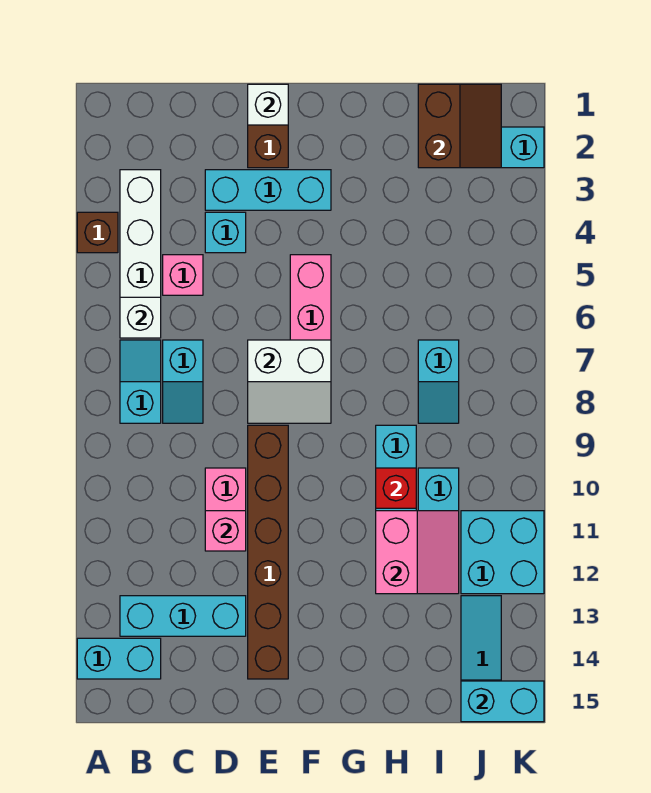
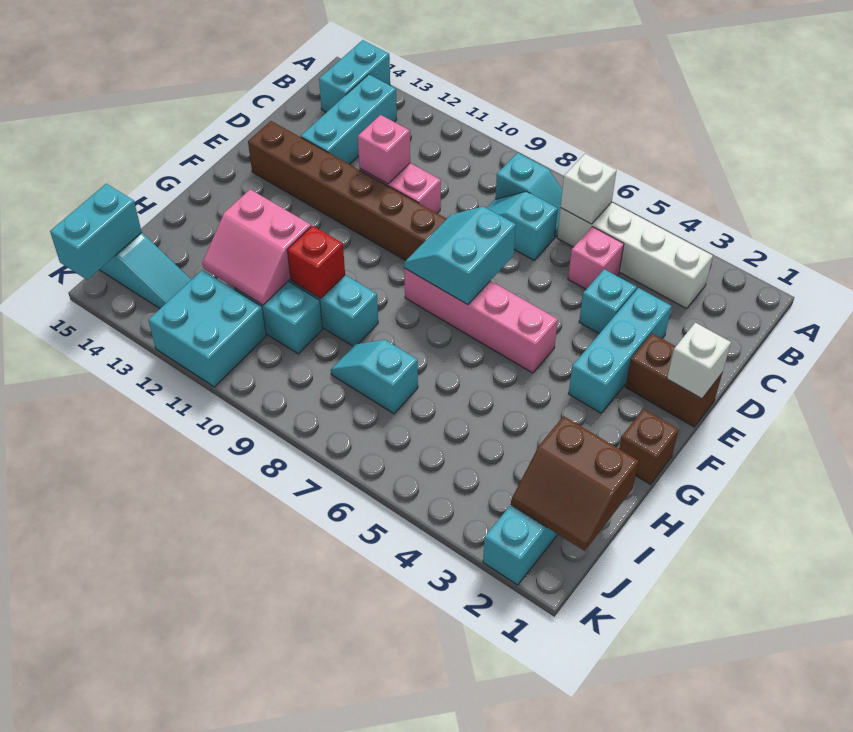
brown brick A4 level 1 -> brown brick G1 level 1
white slope E7:F8 level 2 top 7 -> cyan slope E7:F8 level 2 top 7

